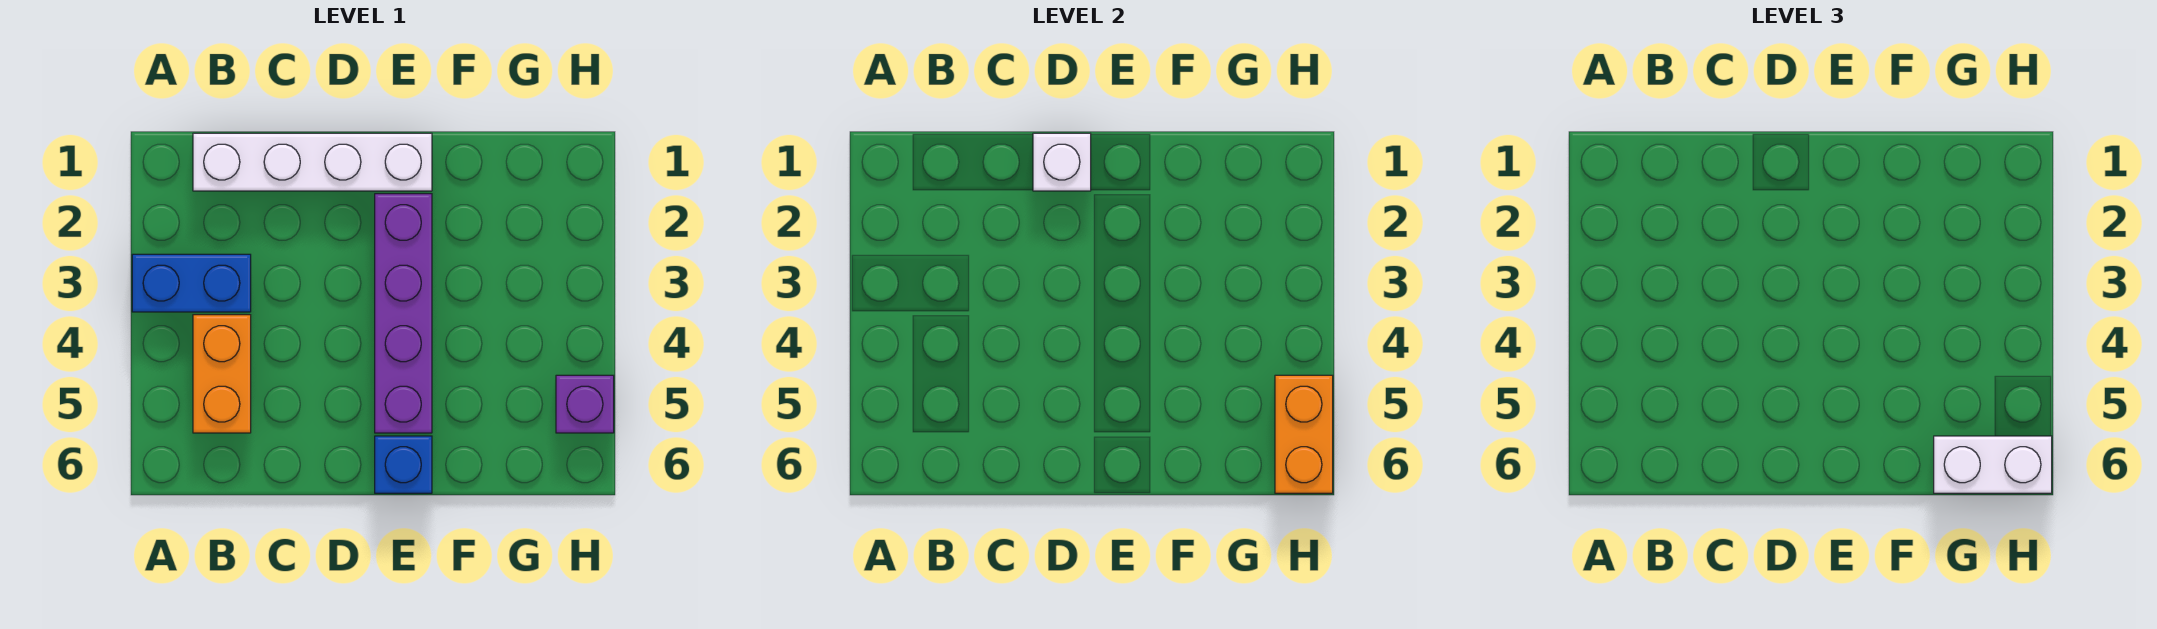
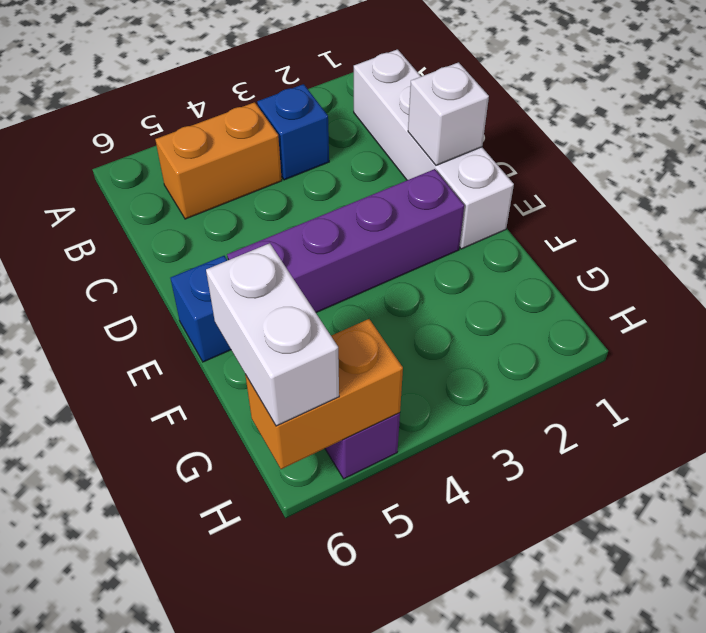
blue brick A3:B3 level 1 -> blue brick B3 level 1

